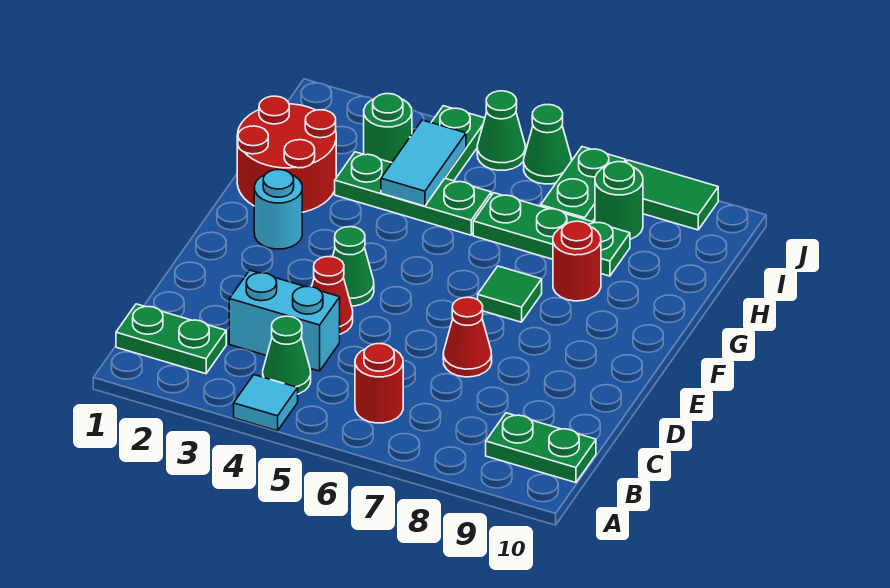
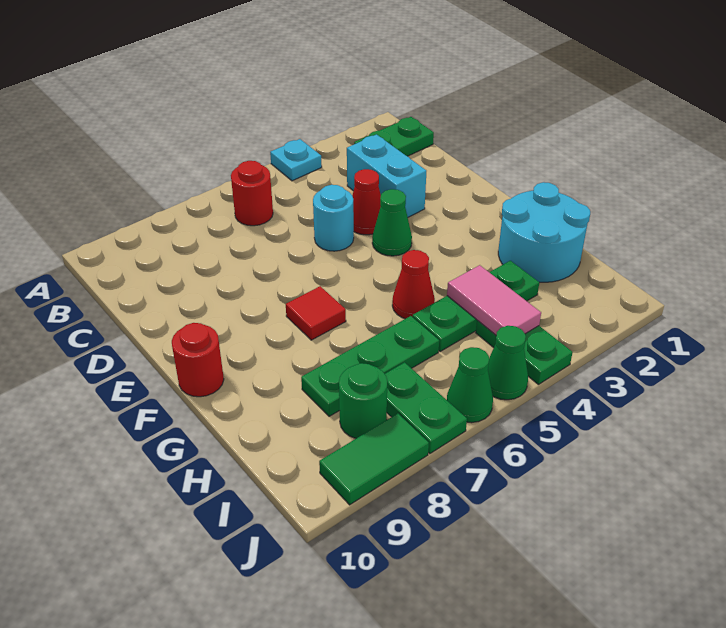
cyan tile A4 level 1 -> cyan plate A4 level 1
green cone B4 level 1 -> none
green plate B9:B10 level 1 -> none
cyan brick C3:C4 level 1 -> cyan brick C3:D3 level 1
red cone D7 level 1 -> red cone G5 level 1
cyan round brick F2 level 1 -> cyan round brick D5 level 1
green tile F7 level 1 -> red tile F7 level 1
red round brick G1:H2 level 1 -> cyan round brick G1:H2 level 1
red round brick G8 level 1 -> red round brick F10 level 1
cyan tile H4:I4 level 2 -> pink tile H4:I4 level 2
green round brick I3 level 1 -> none

